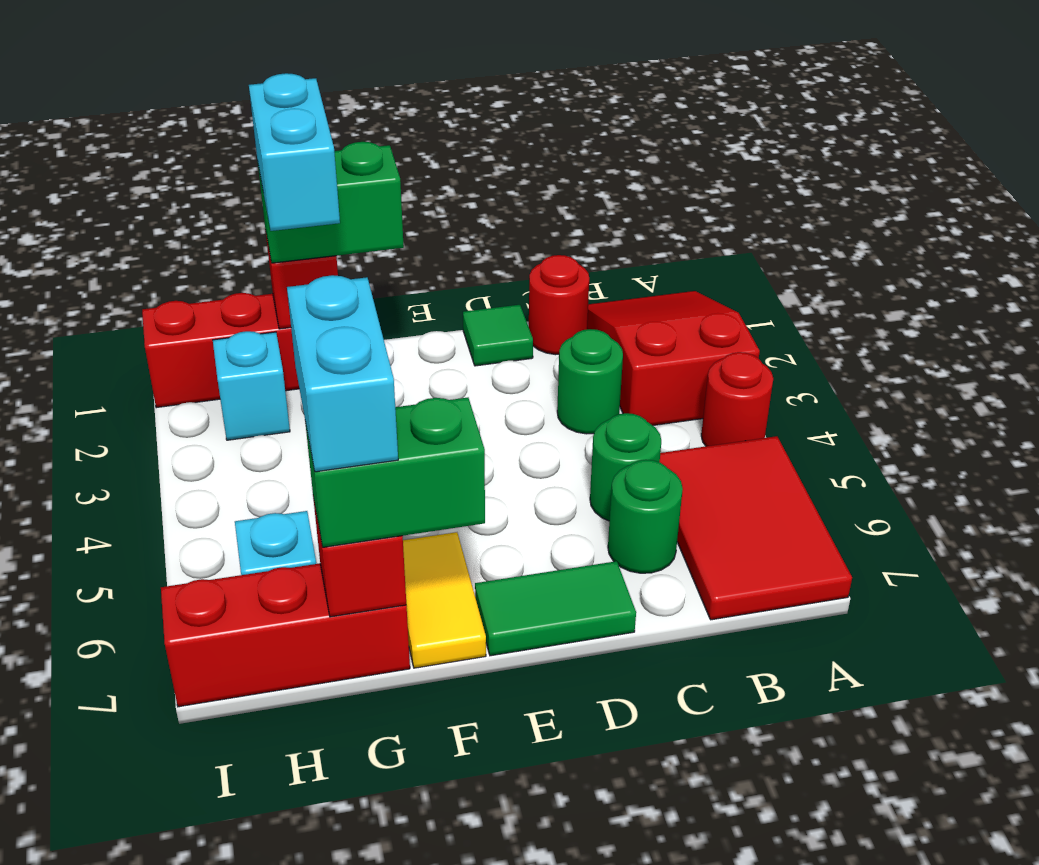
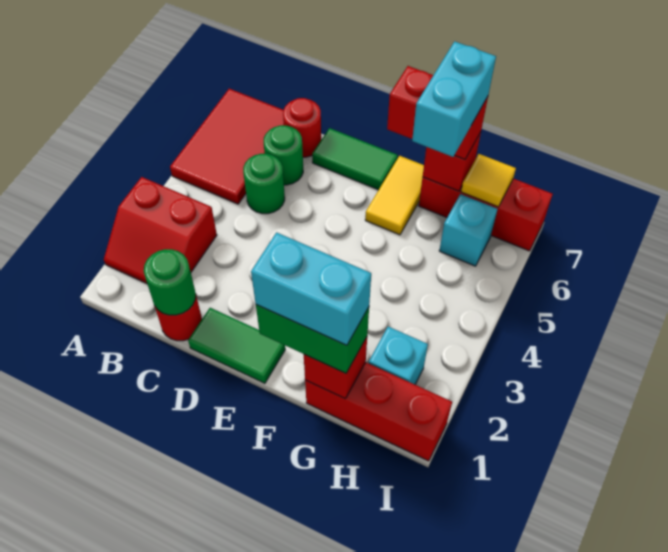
red slope A1:B3 level 1 top 3 -> red slope A2:B3 level 1 top 3
red round brick A4 level 1 -> red round brick C7 level 1
green round brick C3 level 1 -> green round brick C1 level 2
green tile D1 level 1 -> green tile D1:E1 level 1
green brick F7:G7 level 3 -> red brick F7:G7 level 3
cyan brick G1:G2 level 4 -> cyan brick F1:G1 level 4
none -> yellow tile H7 level 2

